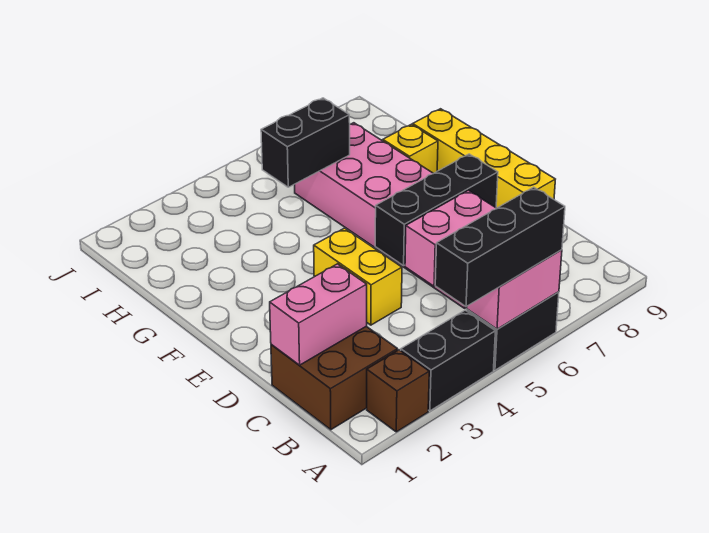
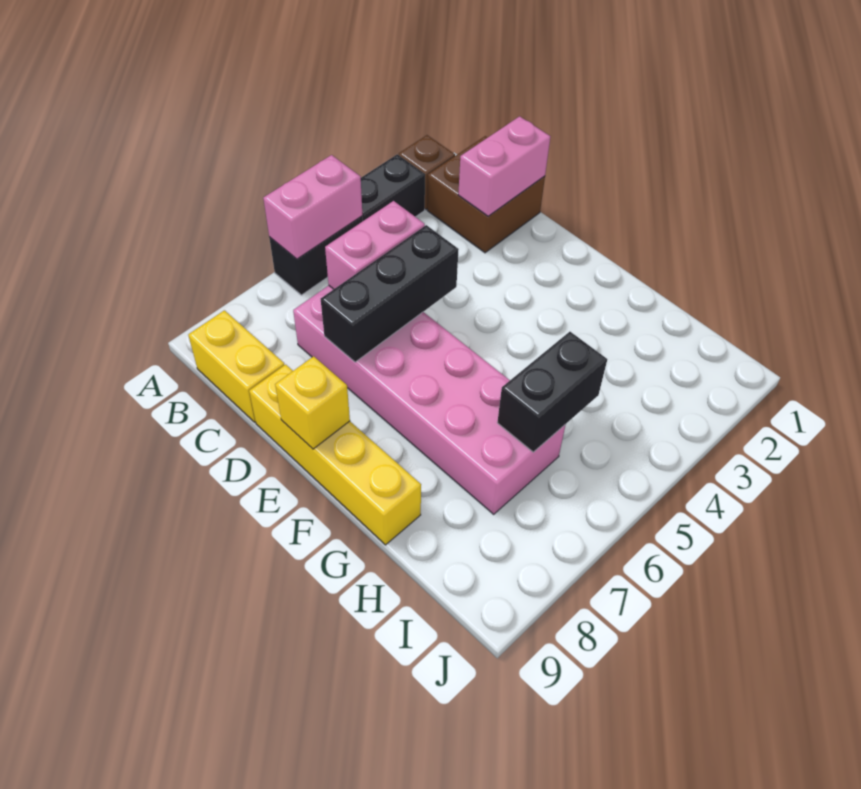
black brick A4:A6 level 3 -> none
yellow brick D4:E4 level 1 -> yellow brick B9:C9 level 1
yellow brick G8 level 1 -> yellow brick E9 level 2

